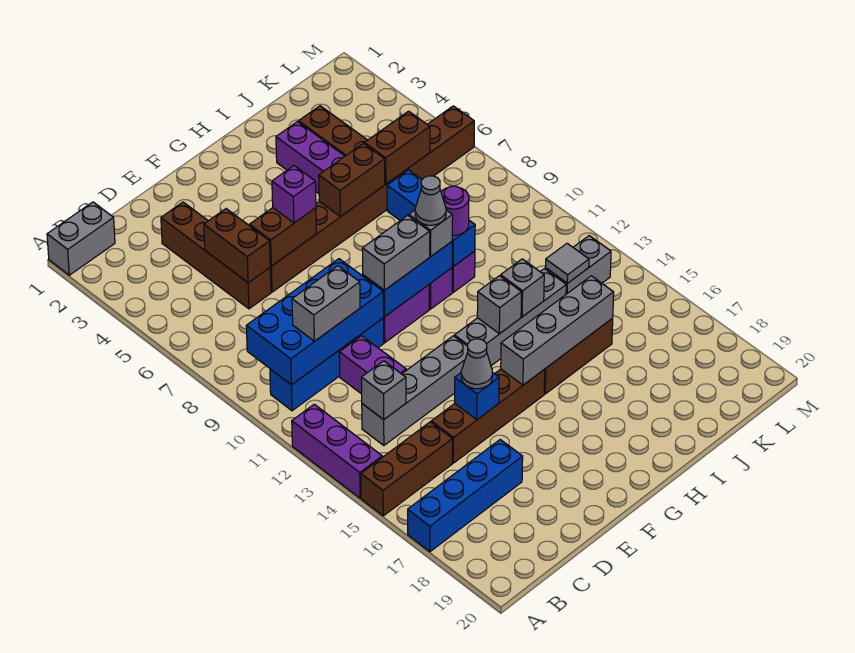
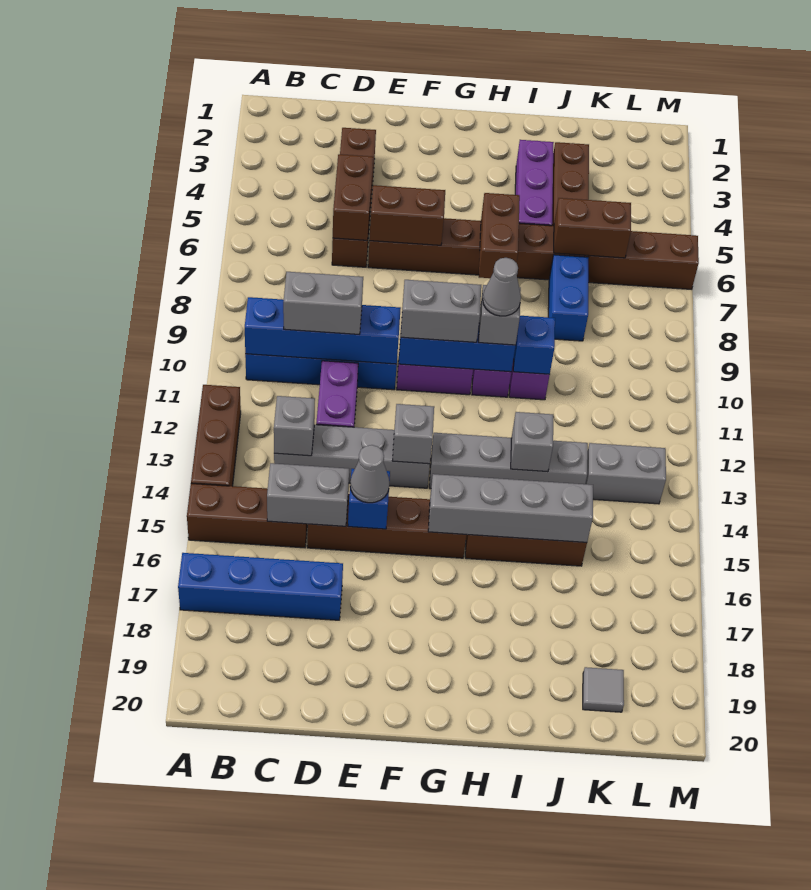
grey brick A1:B1 level 1 -> grey brick C15:D15 level 2
purple brick A12:A14 level 1 -> brown brick A12:A14 level 1
blue brick B9:E10 level 2 -> blue brick B10:E10 level 2
purple brick F6 level 3 -> none
brown brick H6:I6 level 2 -> brown brick H6:H7 level 2
grey brick H13 level 2 -> grey brick F13 level 2
purple round brick I10 level 3 -> none
grey tile K13 level 2 -> grey tile K19 level 1

